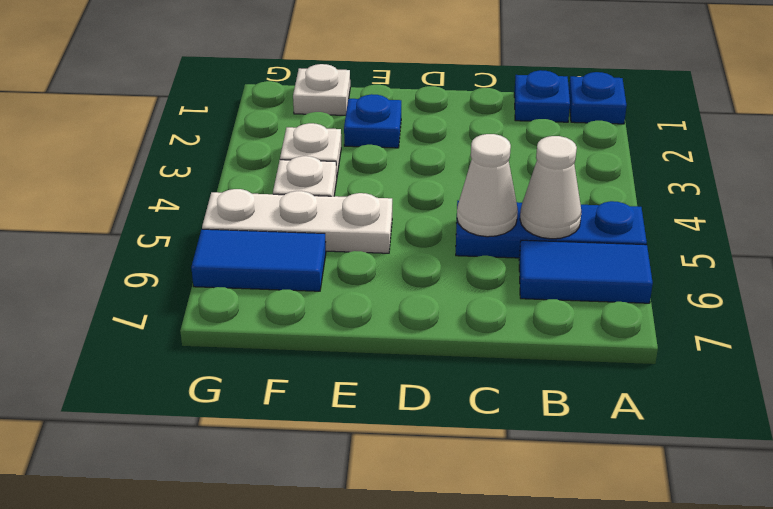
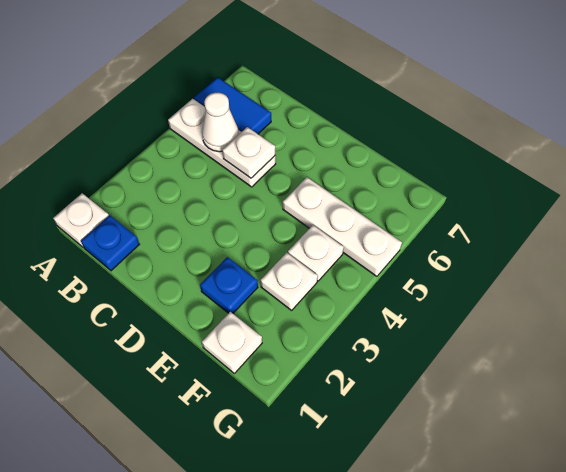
blue plate A1 level 1 -> white plate A1 level 1
blue plate A5:C5 level 1 -> white plate A5:C5 level 1
white cone C5 level 2 -> white plate C5 level 2
blue tile F6:G6 level 1 -> none

